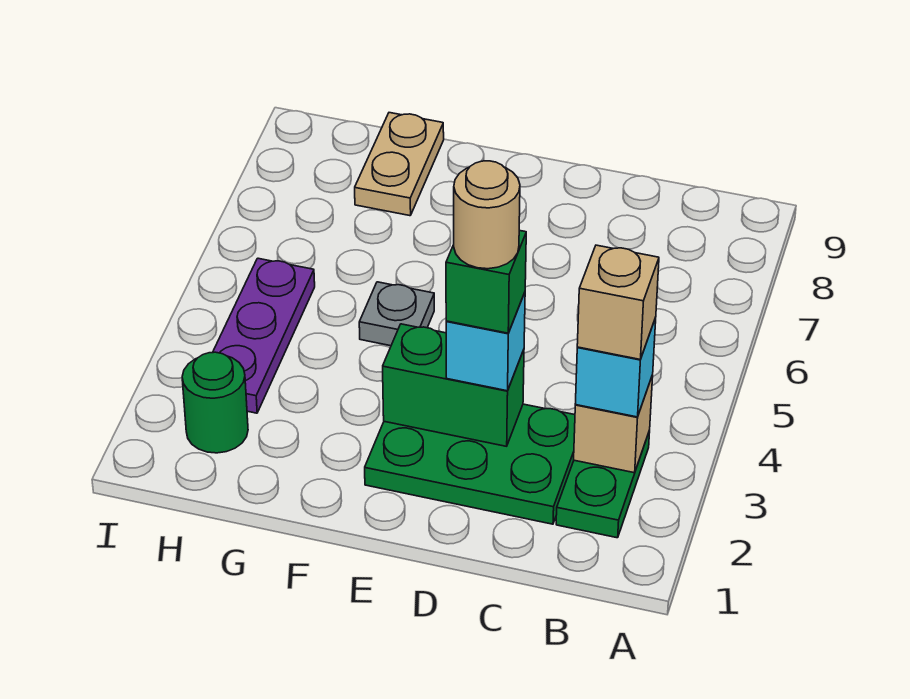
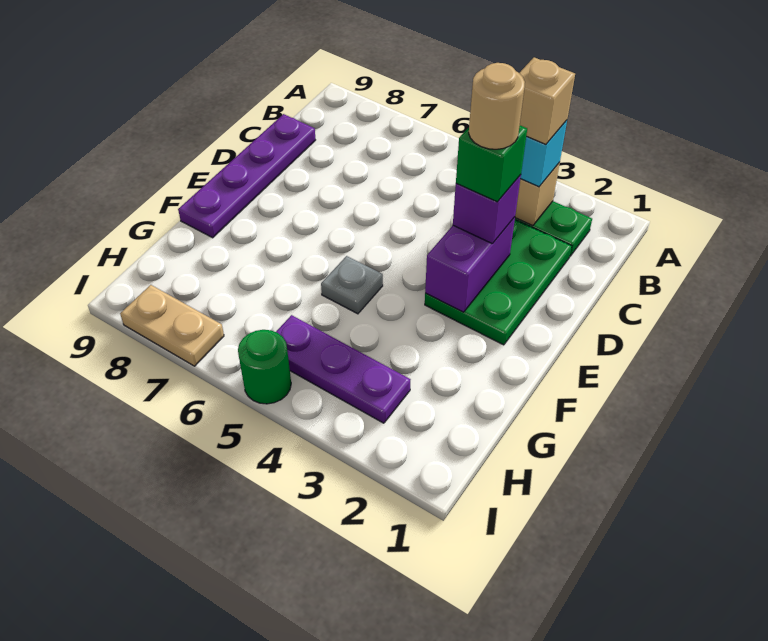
none -> purple plate C9:F9 level 1
green brick D3:E3 level 2 -> purple brick D3:E3 level 2
cyan brick D3 level 3 -> purple brick D3 level 3
tan plate G8:G9 level 1 -> tan plate I7:I8 level 1
green round brick H2 level 1 -> green round brick I5 level 1

